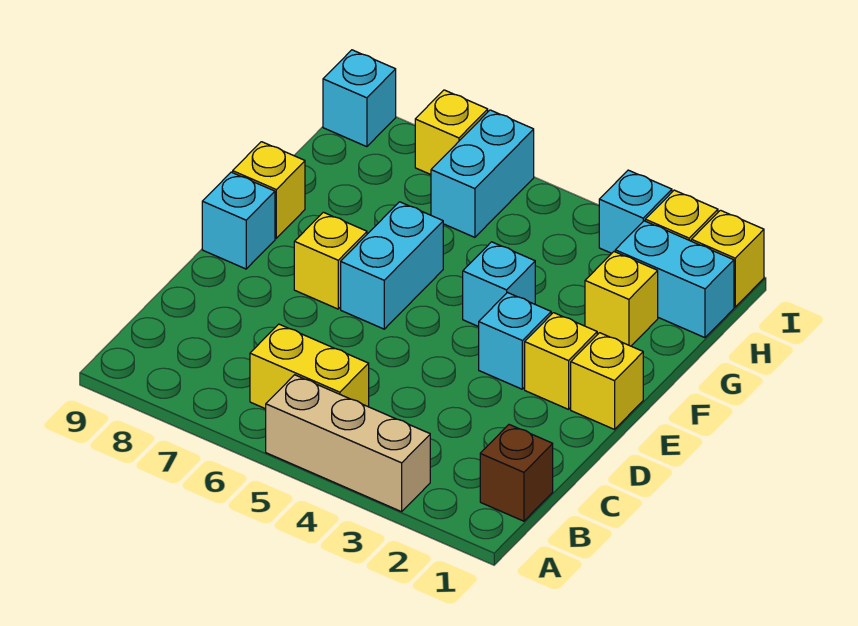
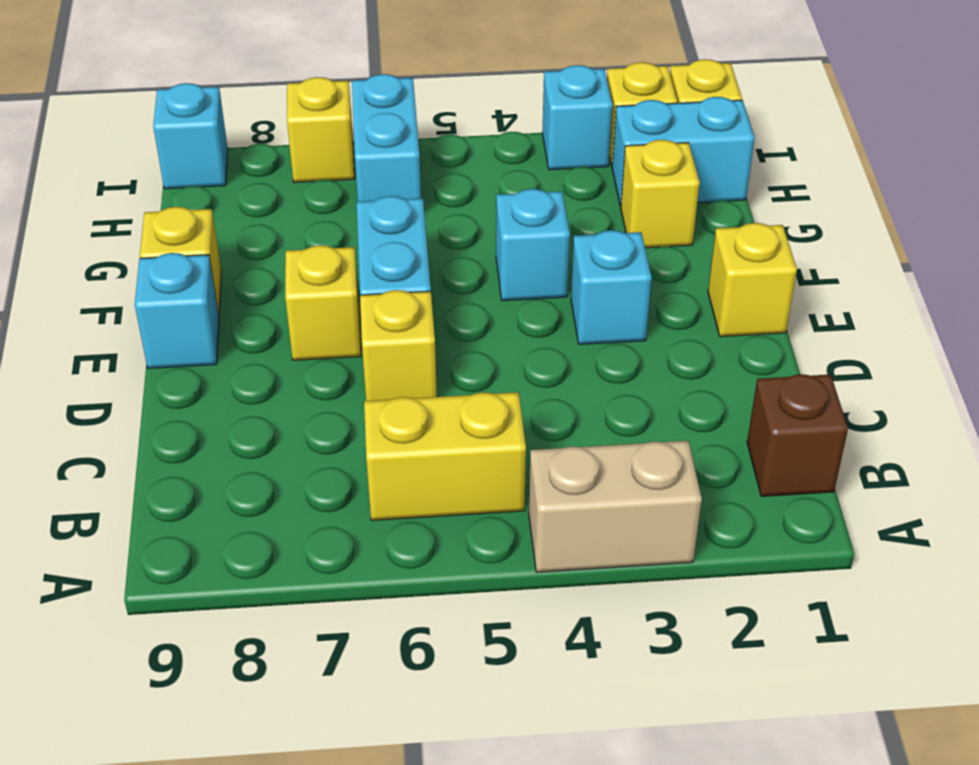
tan brick A3:A5 level 1 -> tan brick A3:A4 level 1
yellow brick E2 level 1 -> yellow brick D6 level 1

